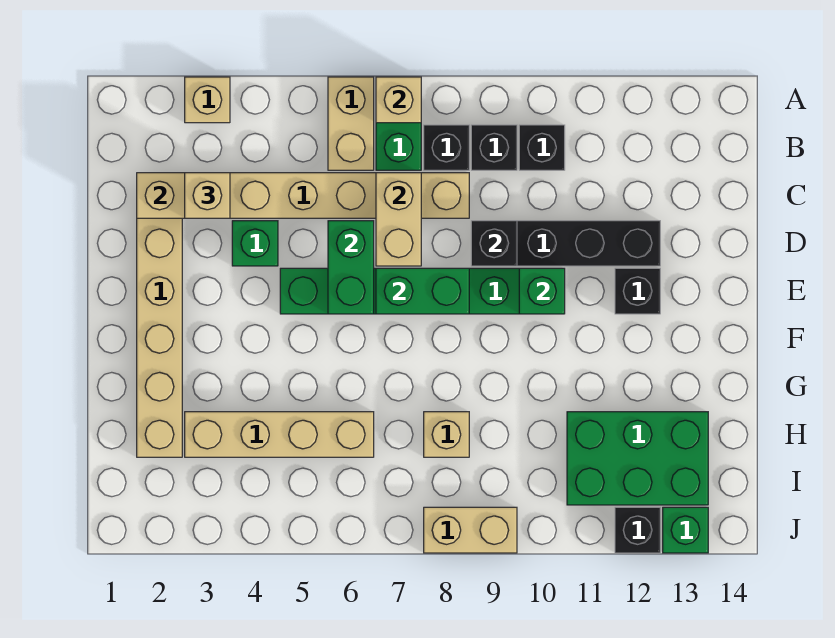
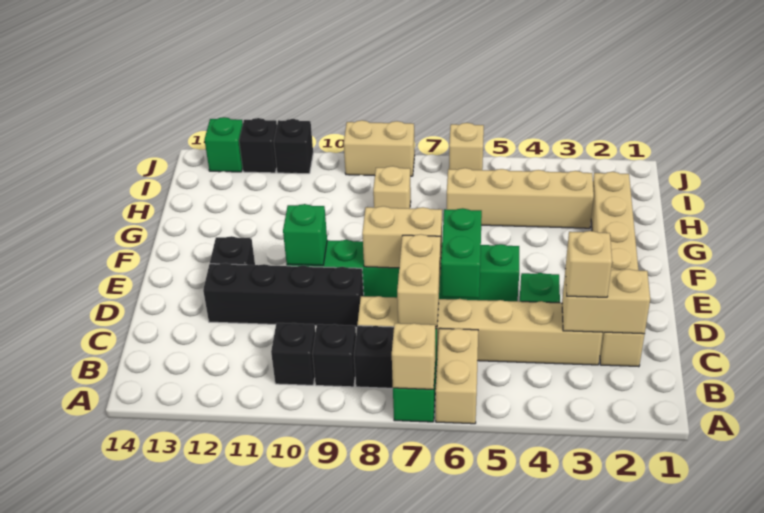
tan brick A3 level 1 -> tan brick J6 level 1
black brick D9 level 2 -> black brick J11 level 1
green brick E7:E8 level 2 -> tan brick E7:E8 level 2
green brick H11:I13 level 1 -> none

